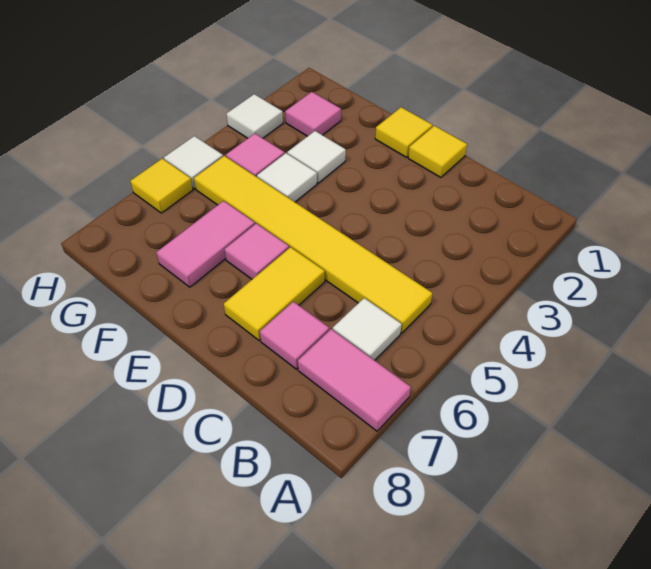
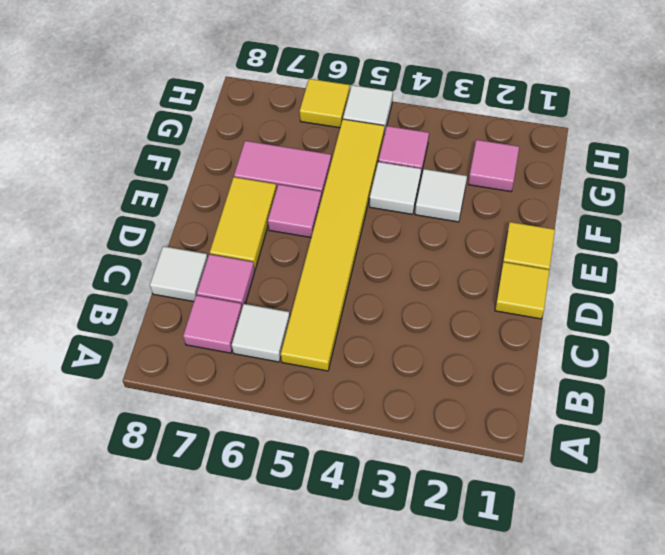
pink tile A7:B7 level 1 -> pink tile B7 level 1
yellow tile D6:D7 level 1 -> yellow tile D7:E7 level 1
white tile H3 level 1 -> white tile C8 level 1

